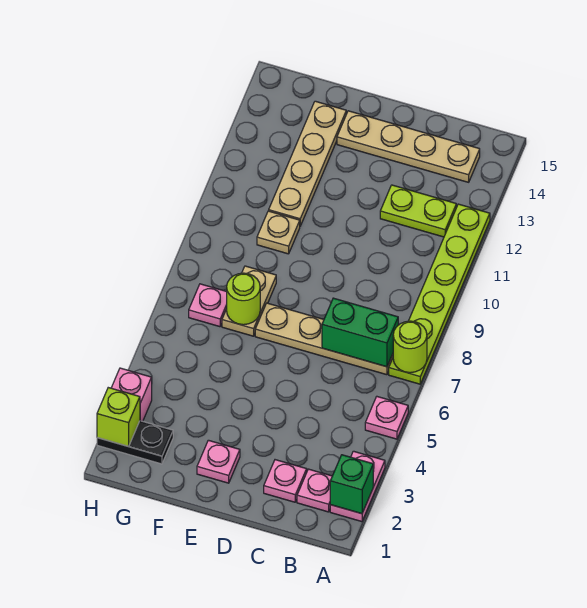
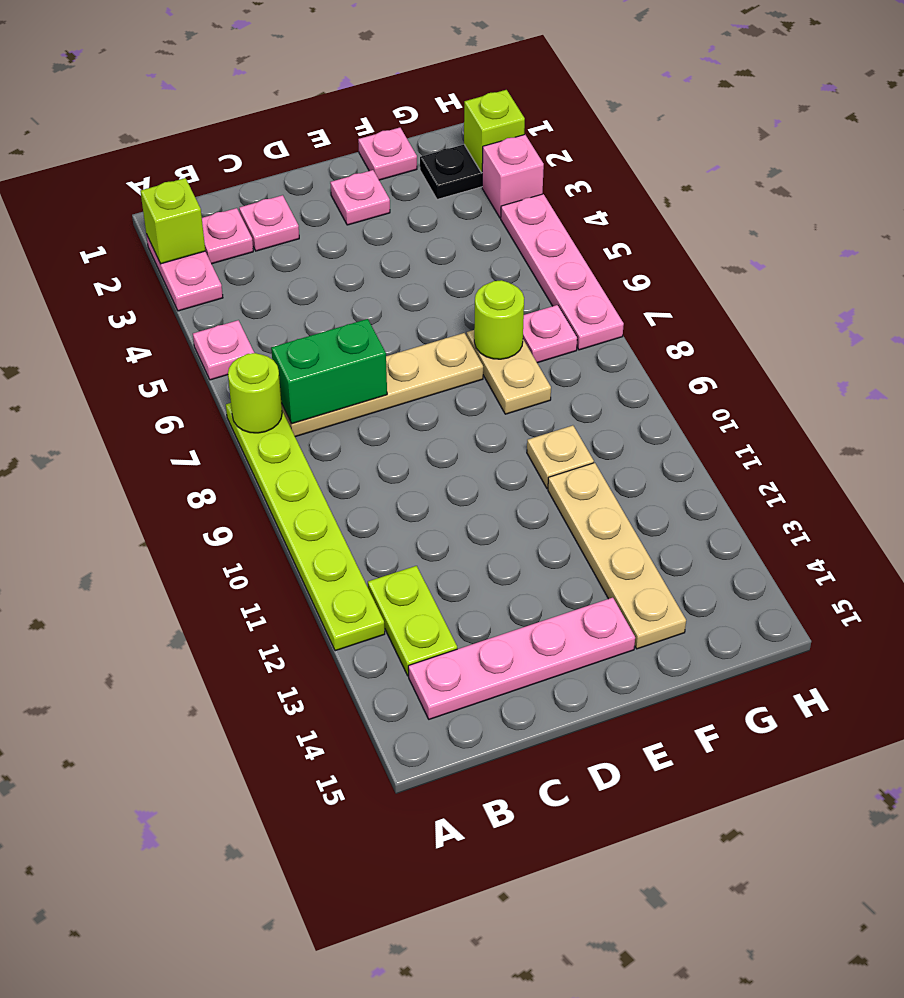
green brick A2 level 2 -> lime brick A2 level 2
lime plate B12:C12 level 1 -> lime plate B12:B13 level 1
tan plate B14:E14 level 1 -> pink plate B14:E14 level 1
none -> pink plate F1 level 1
none -> pink plate H4:H7 level 1

